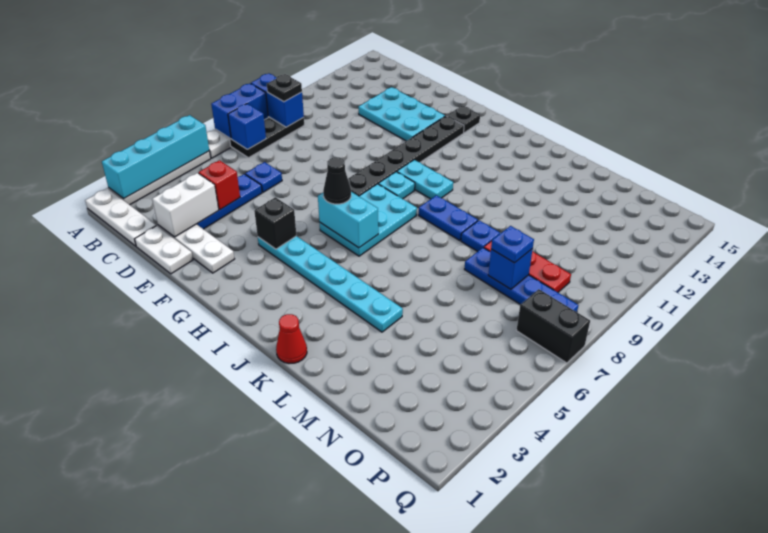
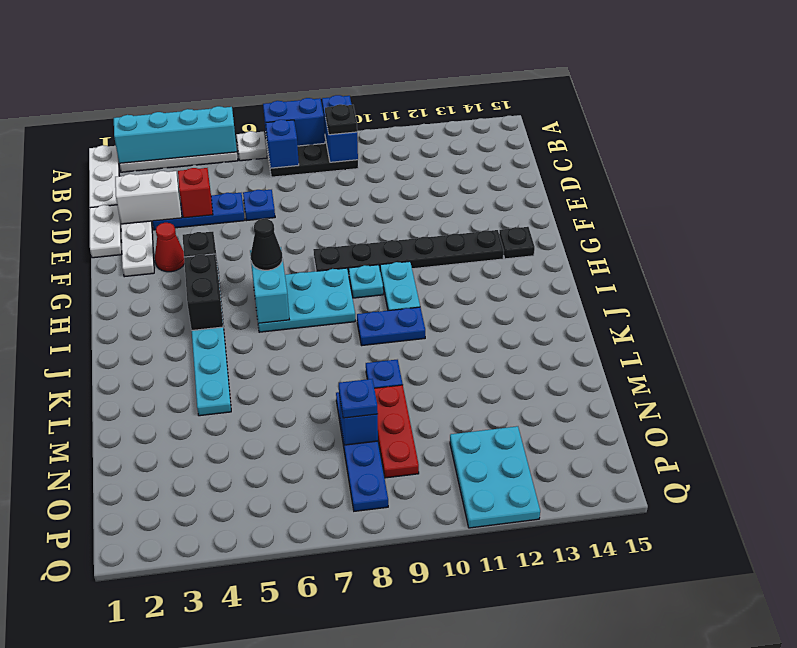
cyan plate D12:F13 level 1 -> cyan plate O11:Q12 level 1
blue plate J9:K9 level 1 -> blue plate J9:J10 level 1
red cone K1 level 1 -> red cone F3 level 1
black brick P7:Q7 level 1 -> black brick H4:I4 level 2

